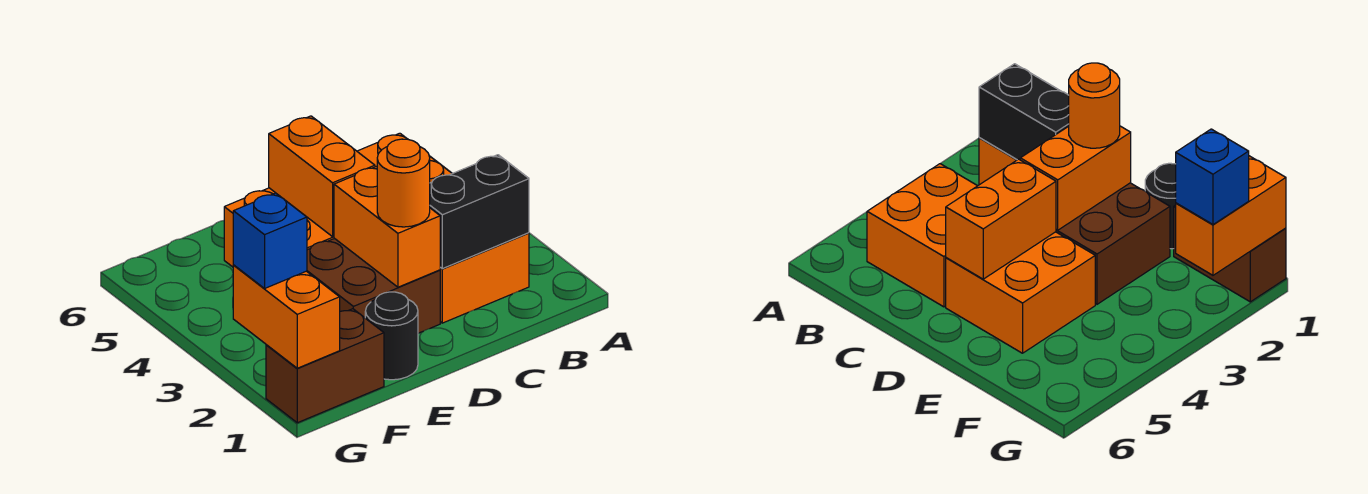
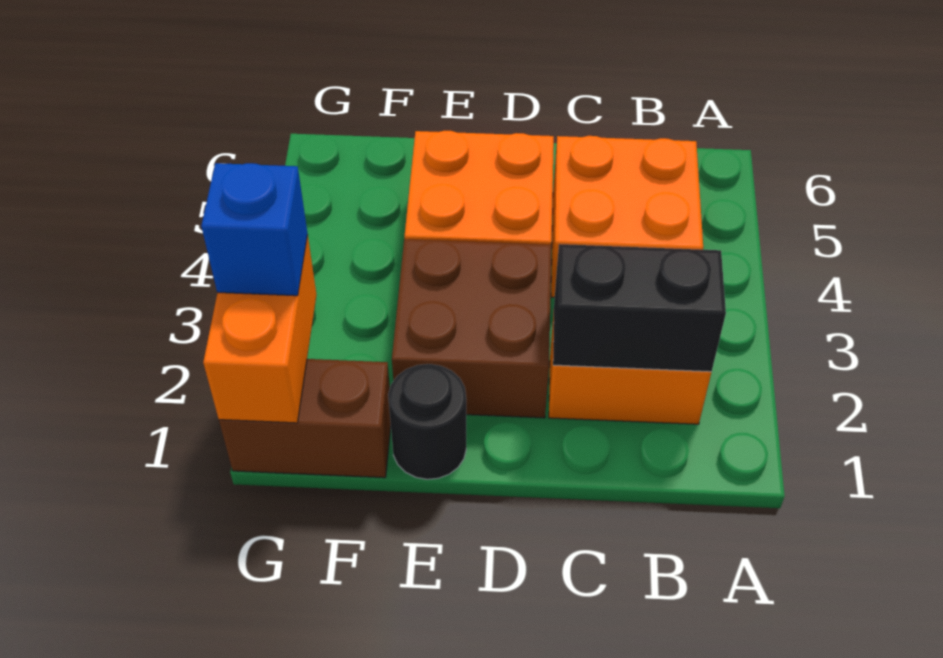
orange brick D2:D3 level 2 -> none
orange round brick D2 level 3 -> none
orange brick D4:D5 level 2 -> none

